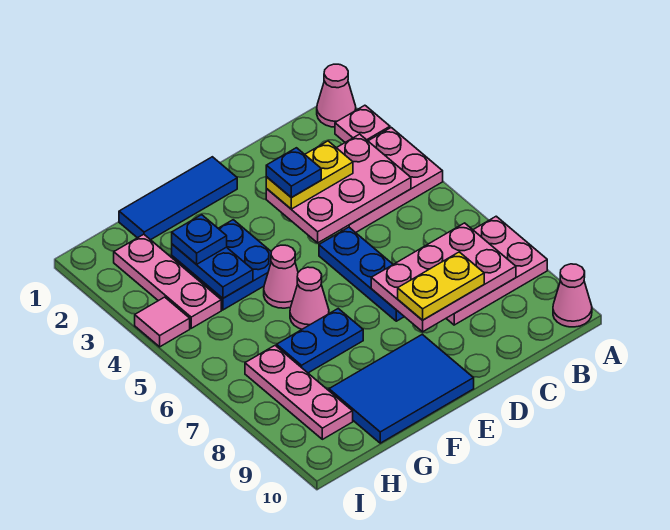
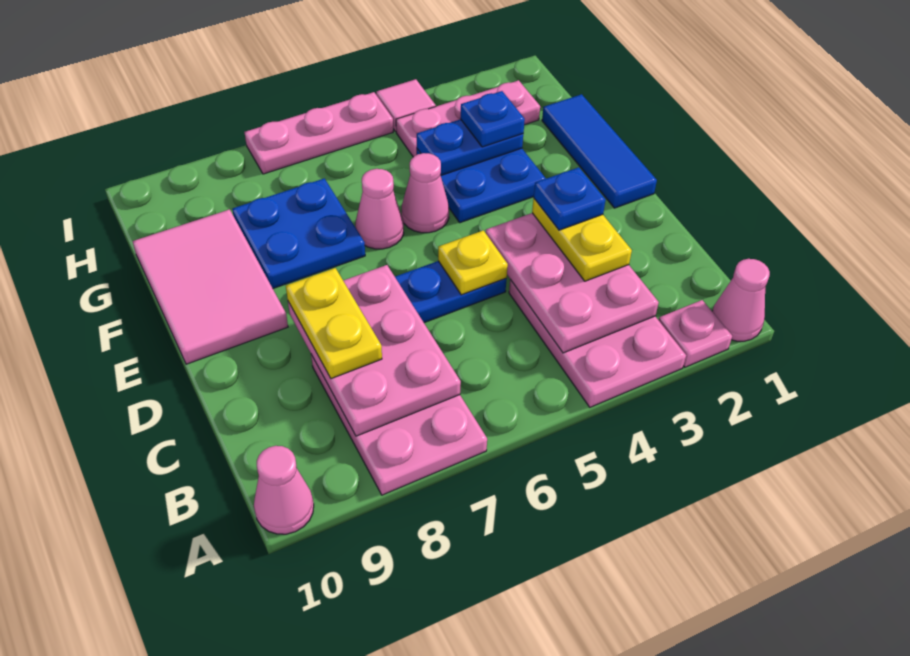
none -> yellow plate D5 level 2
blue tile E9:G10 level 1 -> pink tile E9:G10 level 1
blue plate F7:G7 level 1 -> blue plate F7:G8 level 1
pink plate H7:H9 level 1 -> pink plate I5:I7 level 1

